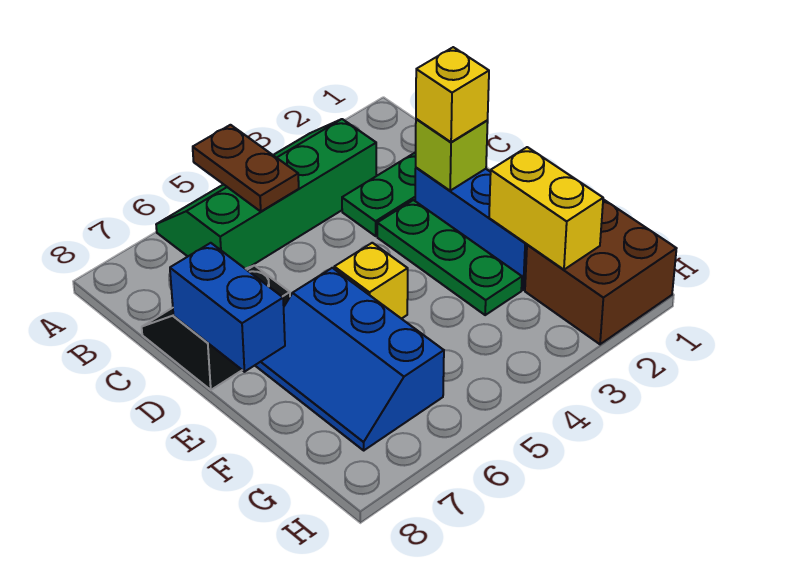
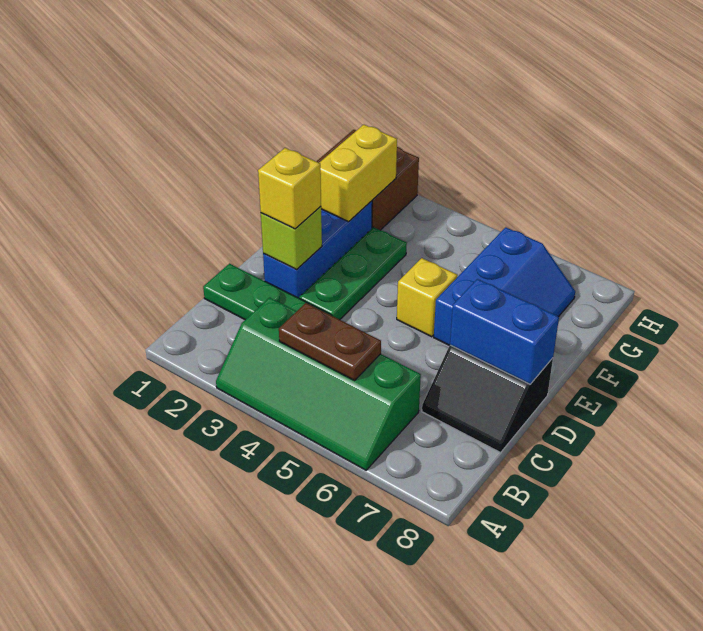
brown plate A5:B5 level 2 -> brown plate B4:B5 level 2
blue brick D8:E8 level 2 -> blue brick D7:D8 level 2

